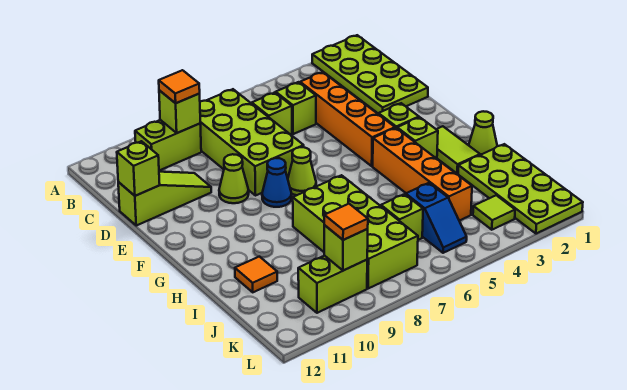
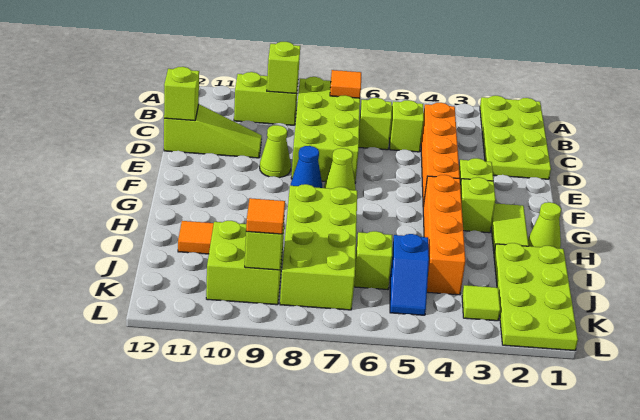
orange tile B9 level 3 -> orange tile B7 level 2
lime brick K9:K10 level 1 -> lime brick J9:K10 level 1

